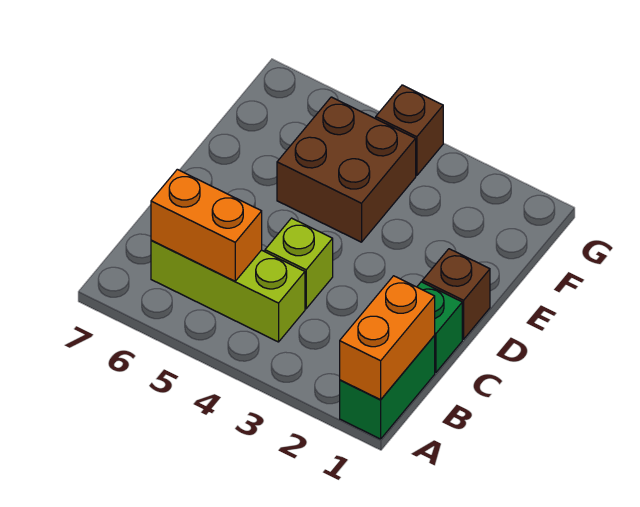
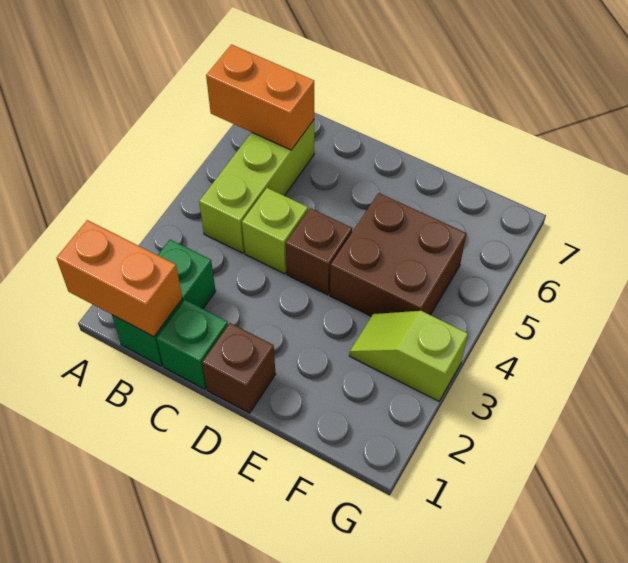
green brick A1:B1 level 1 -> green brick B1:B2 level 1
orange brick B5:B6 level 2 -> orange brick A6:B6 level 2
none -> lime slope F3:G3 level 1 top G
brown brick G4 level 1 -> brown brick D4 level 1

